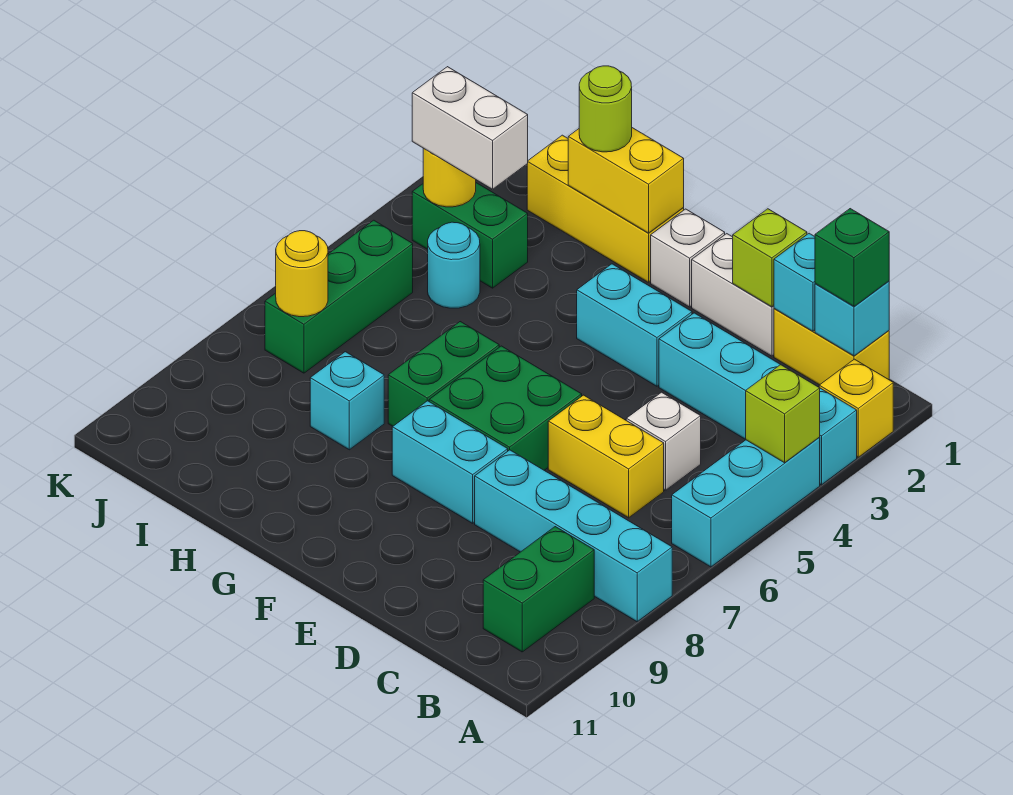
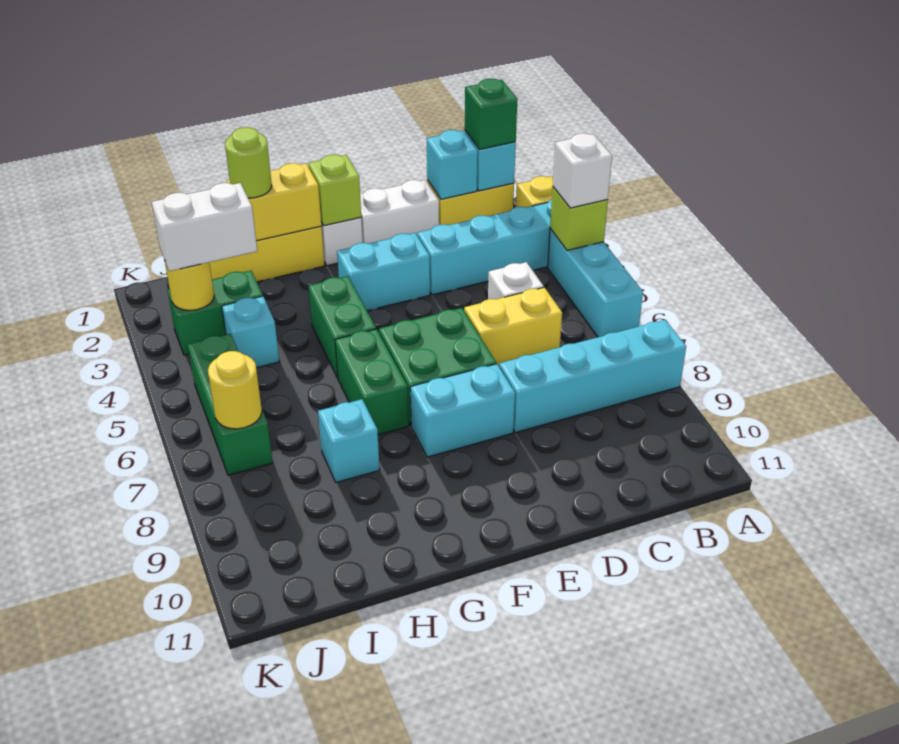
none -> white brick A4 level 3
green brick B9:B10 level 1 -> green brick G4:G5 level 1
lime brick D1 level 2 -> lime brick F1 level 2
cyan round brick I4 level 1 -> cyan brick I4 level 1

